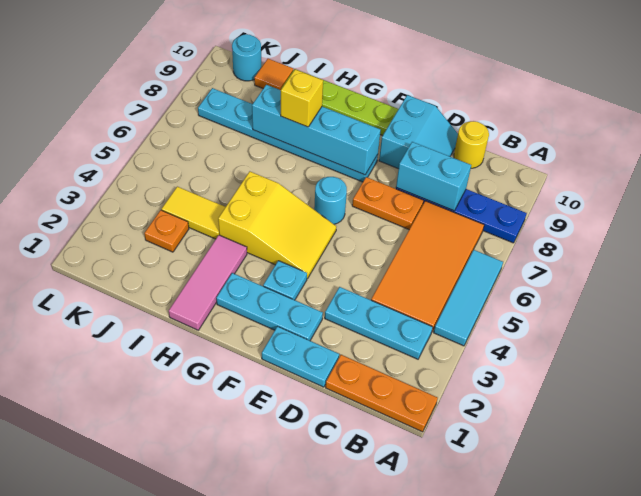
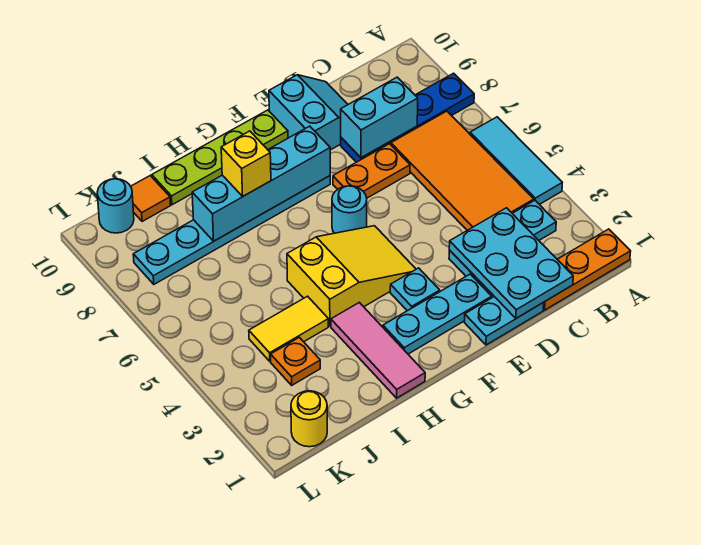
none -> cyan plate C1:D3 level 2
yellow round brick C10 level 1 -> yellow round brick K1 level 1

